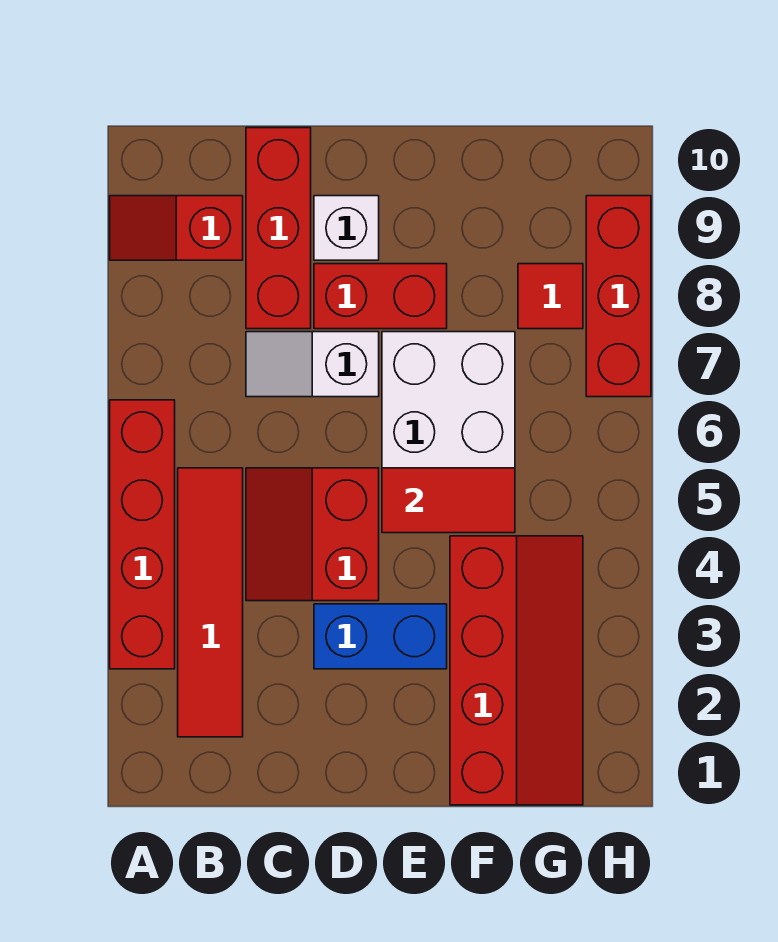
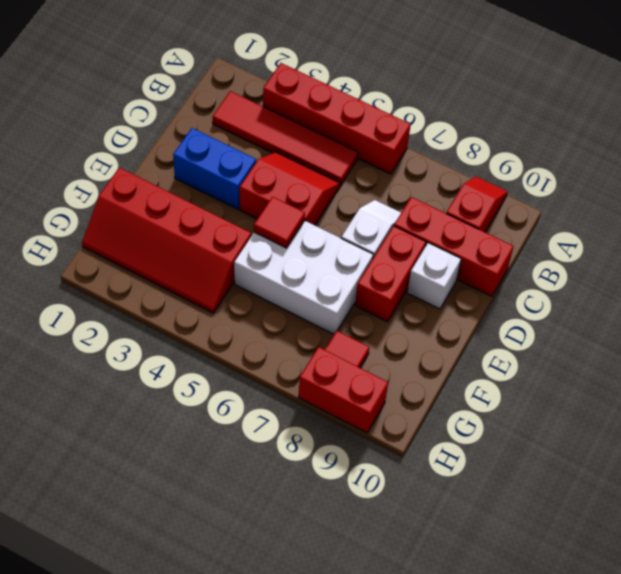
blue brick D3:E3 level 1 -> blue brick D2:D3 level 1
red tile E5:F5 level 2 -> red tile E5 level 2
red brick H7:H9 level 1 -> red brick H8:H9 level 1

